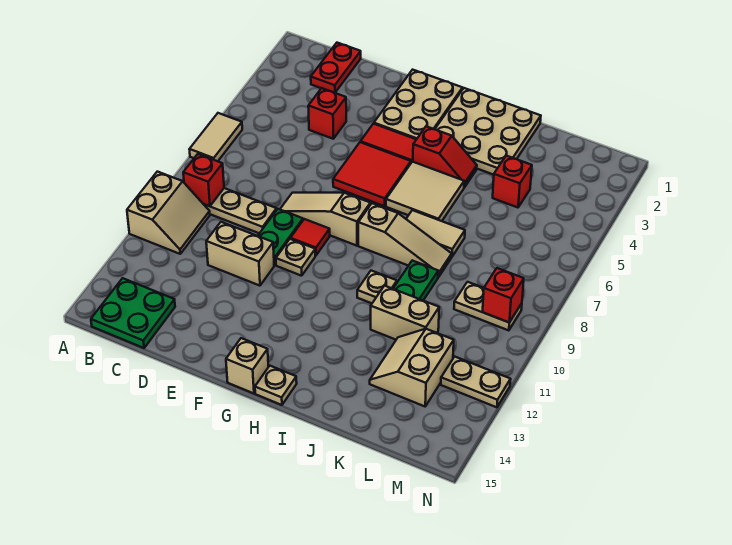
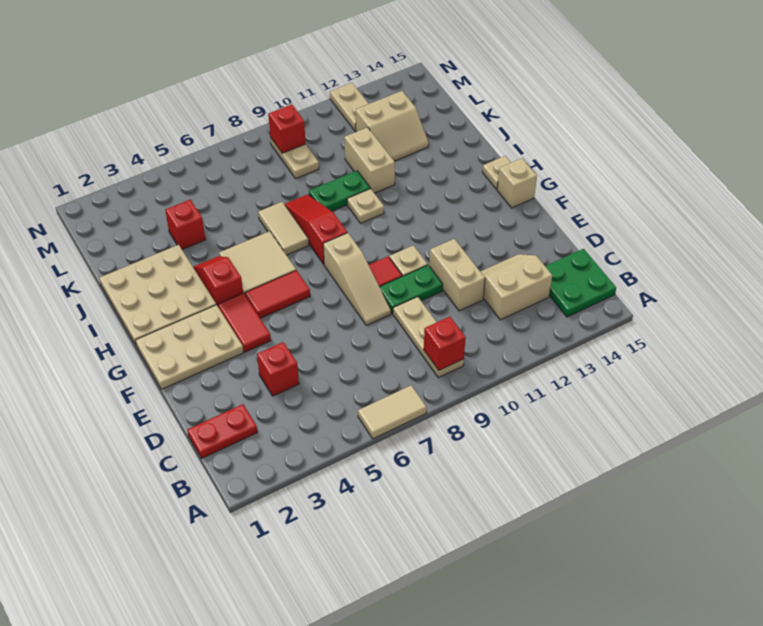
tan slope A10:B11 level 1 top A -> tan slope C12:D13 level 1 top C
red tile F5:G6 level 1 -> red tile G5:G6 level 1
tan slope H8:J8 level 1 top H -> red slope H8:J8 level 1 top H

